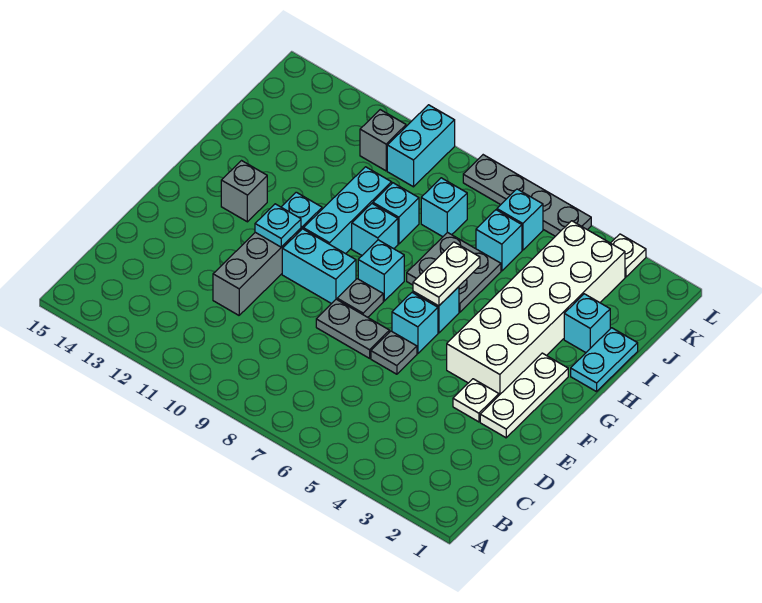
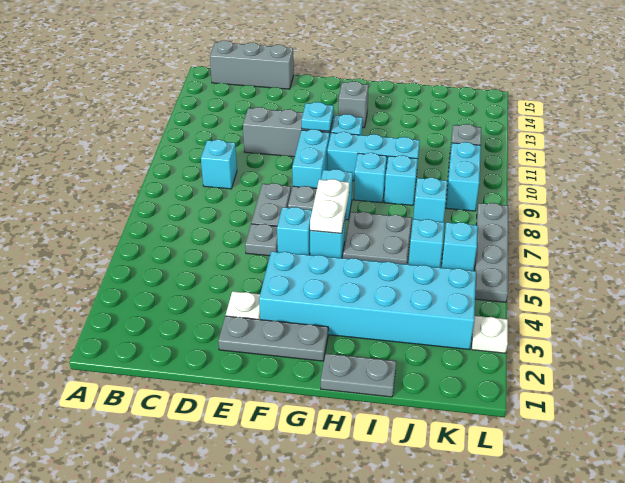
none -> grey brick B15:D15 level 1
white plate E2:G2 level 1 -> grey plate E2:G2 level 1
white brick F3:K4 level 1 -> cyan brick F3:K4 level 1
white plate G6:H6 level 2 -> white plate G6:G7 level 2
cyan plate H1:I1 level 1 -> grey plate H1:I1 level 1
cyan brick I2 level 1 -> cyan brick C9 level 1
cyan brick K10:L10 level 1 -> cyan brick K9:K10 level 1

